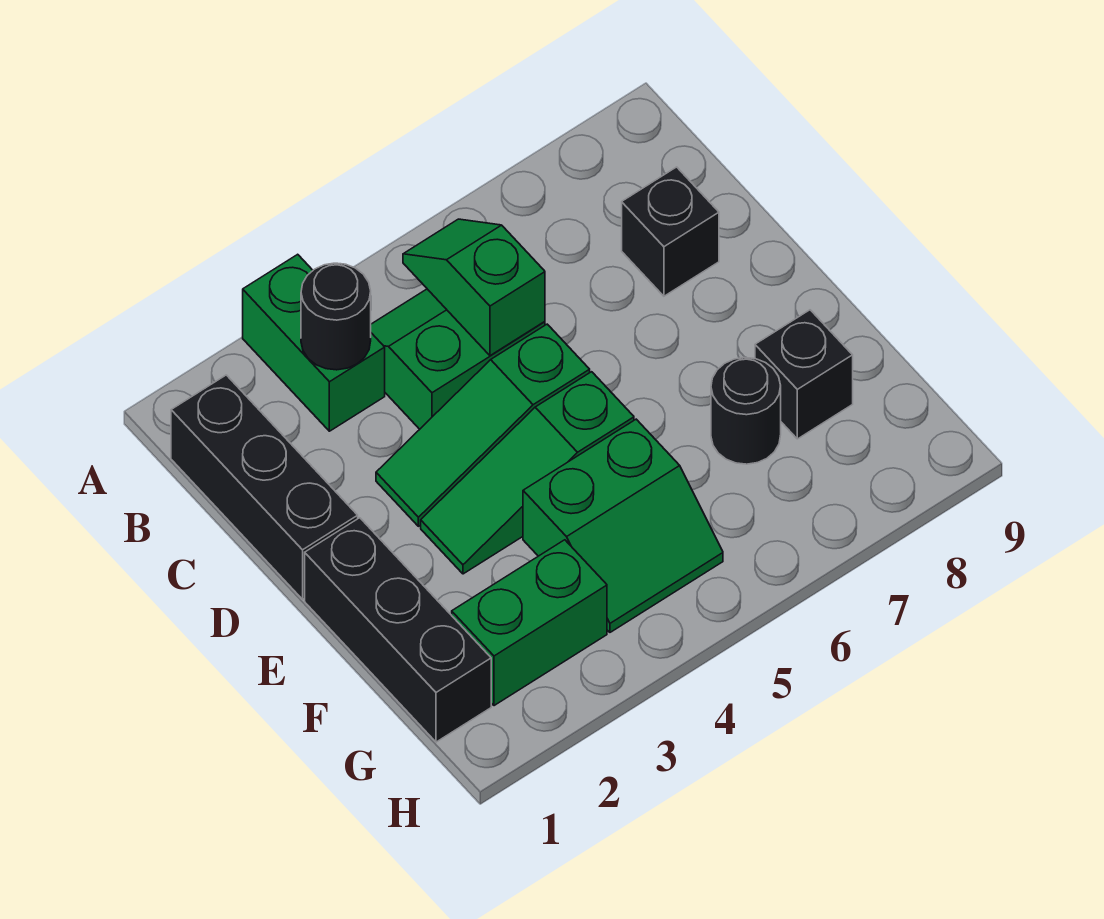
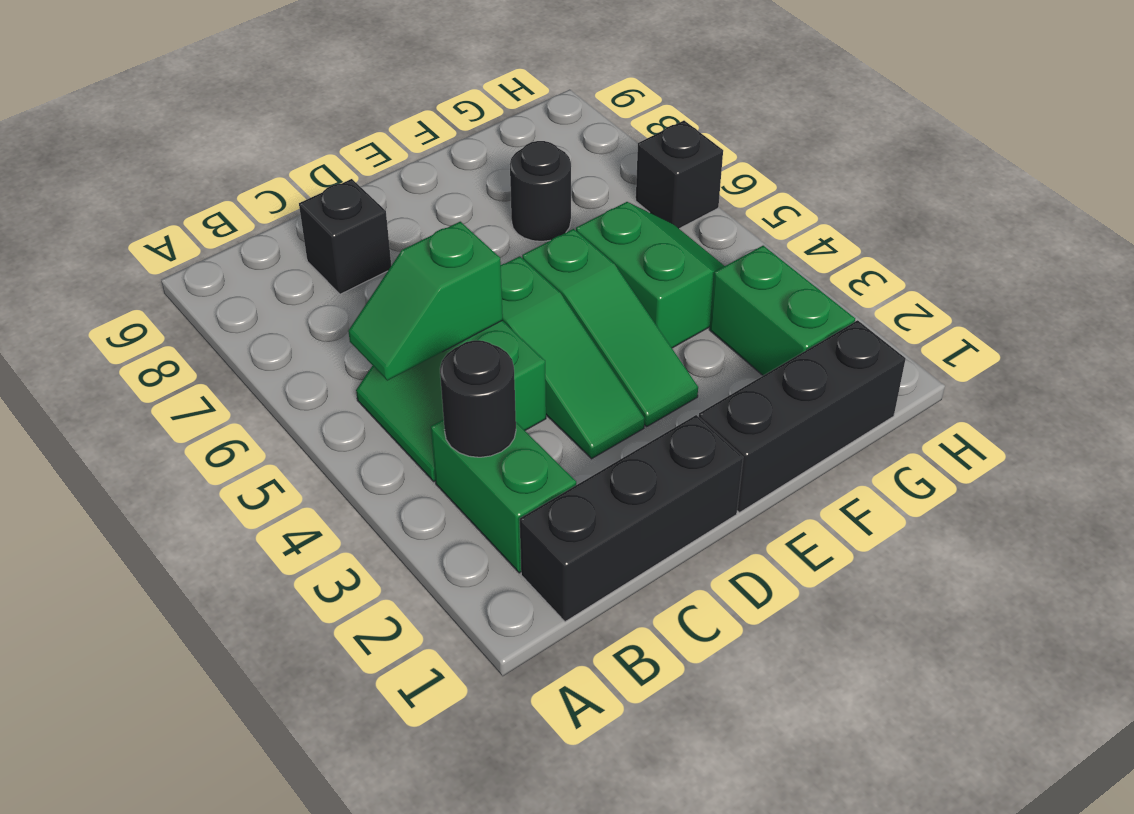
green brick A3:B3 level 1 -> green brick B2:B3 level 1
black brick F8 level 1 -> black brick H6 level 1

